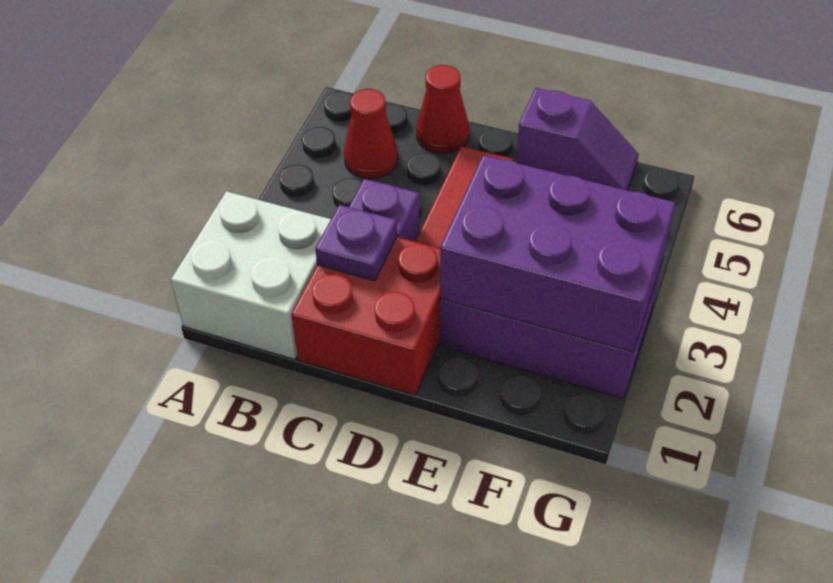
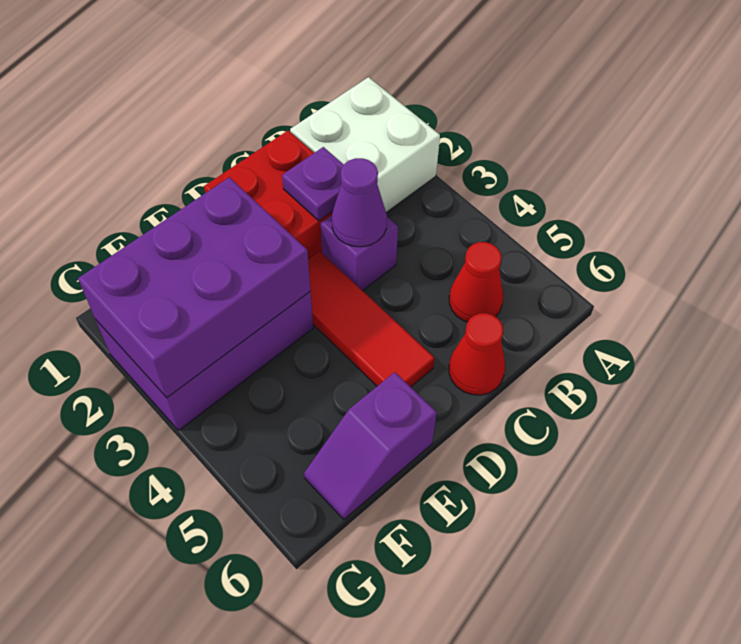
none -> purple cone C3 level 2

